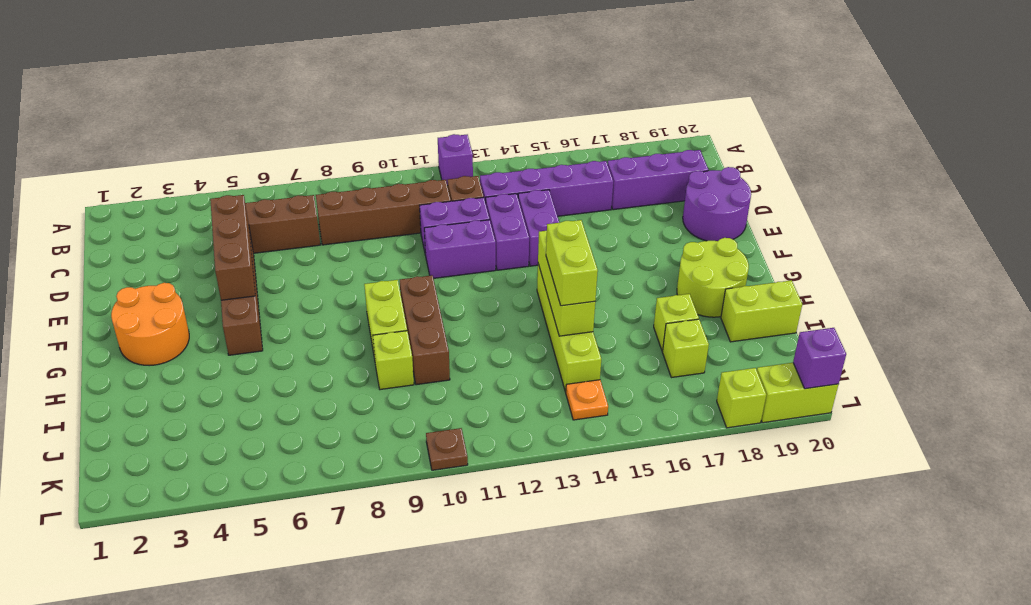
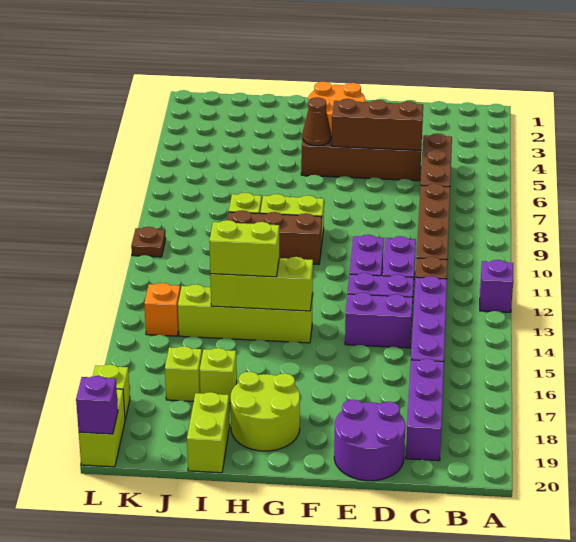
none -> brown cone G5 level 2
orange plate K14 level 1 -> orange brick K14 level 1

